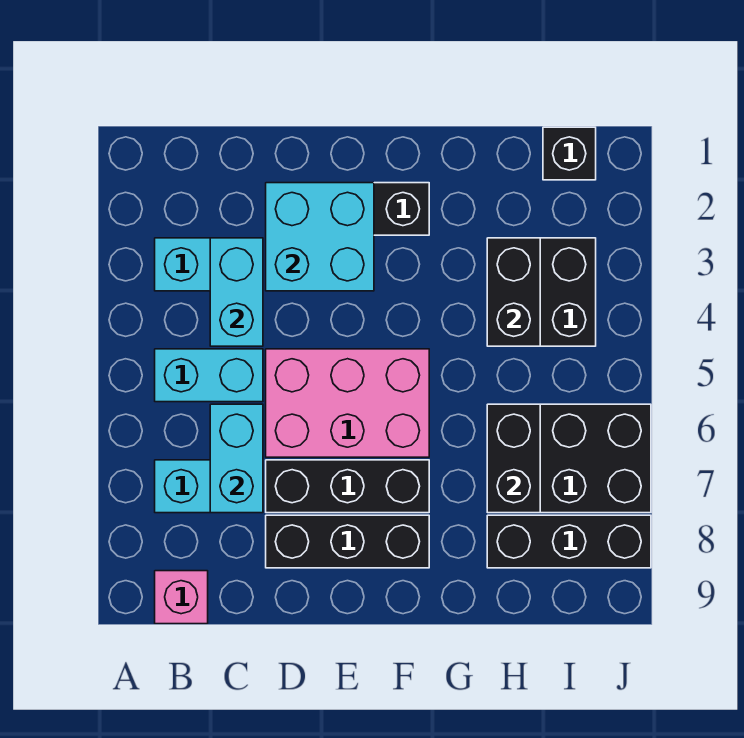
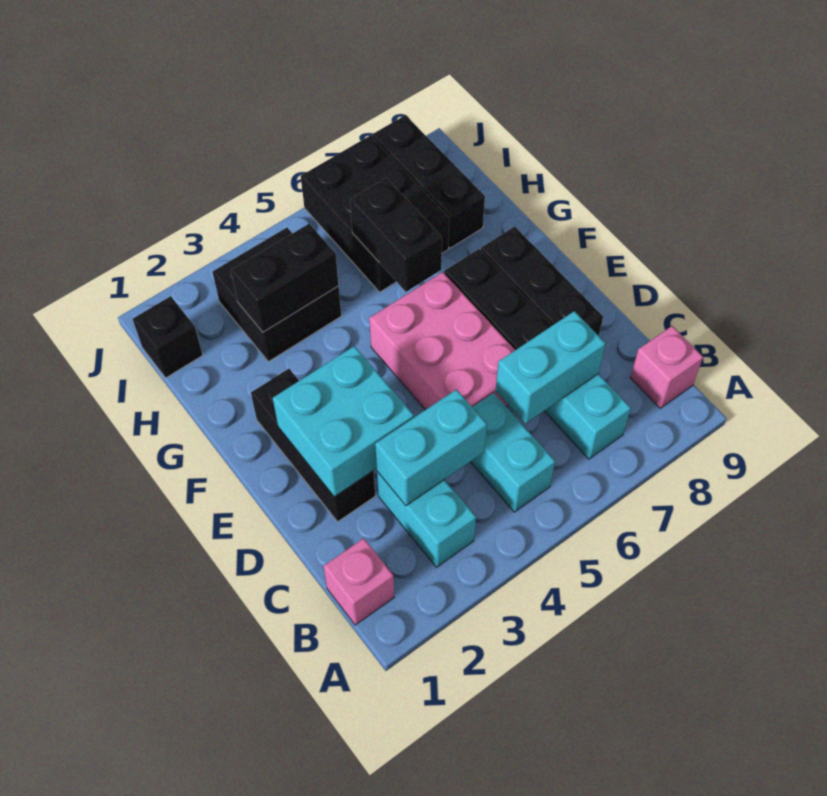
none -> pink brick B1 level 1
black brick H6:H7 level 2 -> black brick G6:H6 level 2

